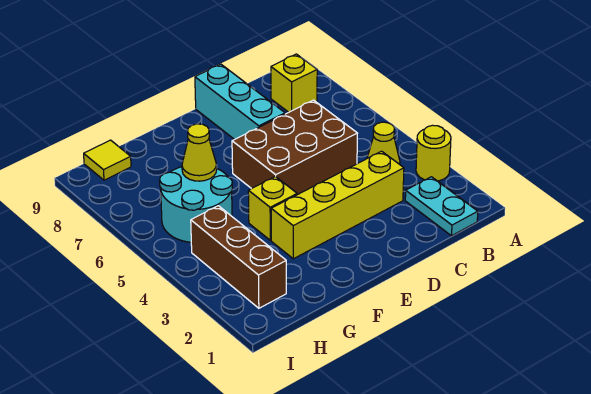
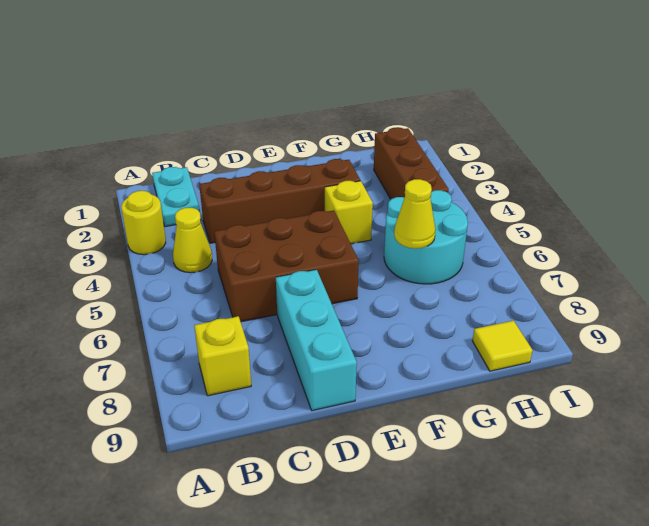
yellow brick C3:F3 level 1 -> brown brick C3:F3 level 1

